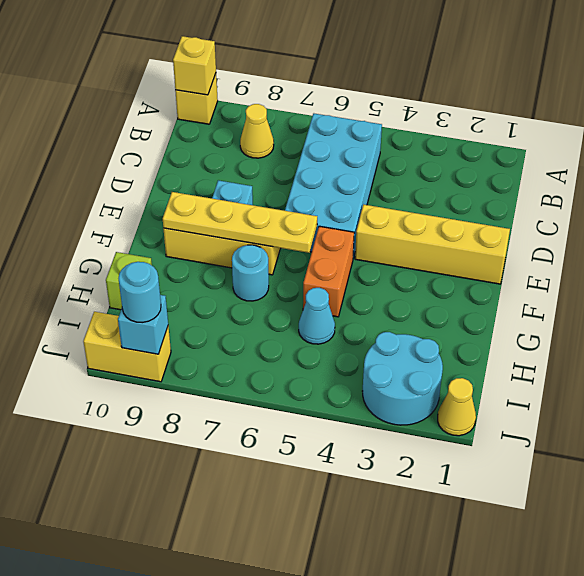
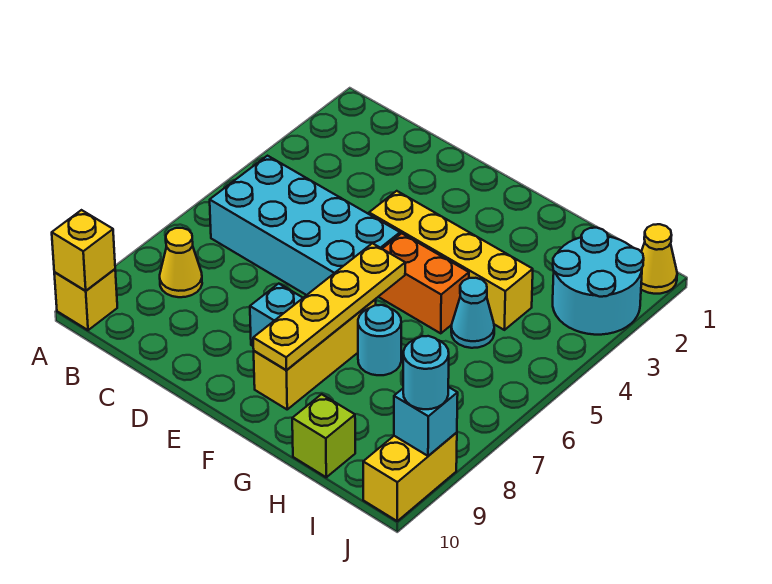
yellow brick E1:E4 level 1 -> yellow brick E4:H4 level 1

